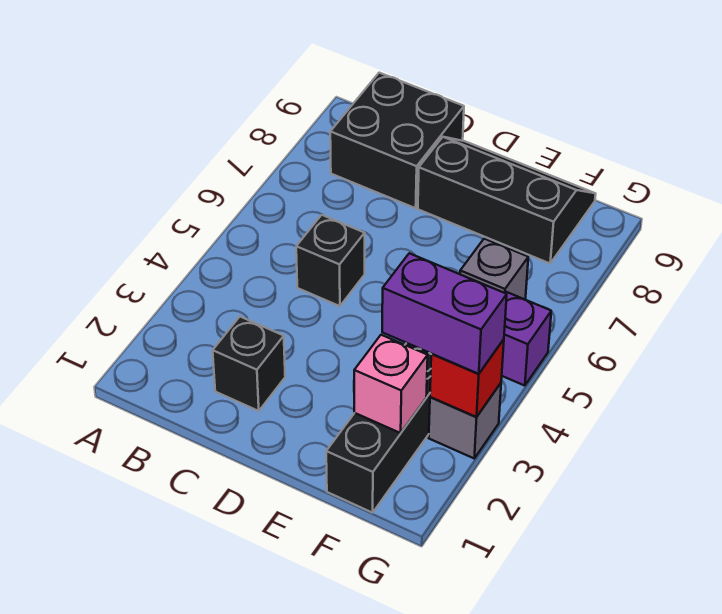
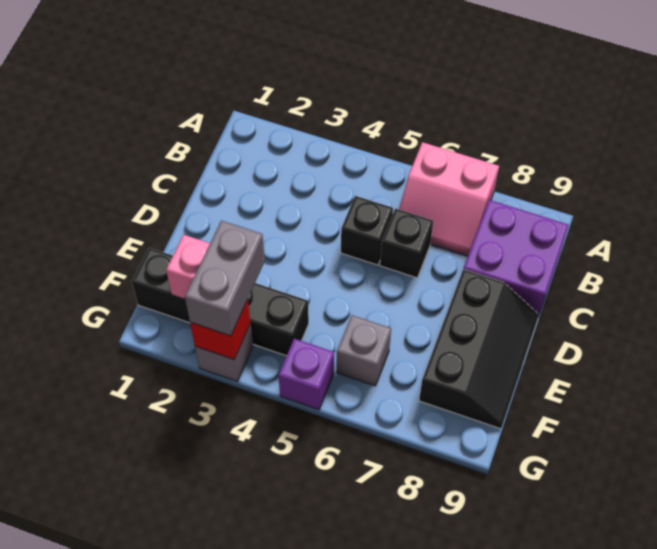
none -> pink slope A6:B7 level 1 top A
black brick B8:C9 level 1 -> purple brick B8:C9 level 1
black brick C2 level 1 -> black brick C6 level 1
purple brick F3:G3 level 3 -> grey brick F3:G3 level 3

